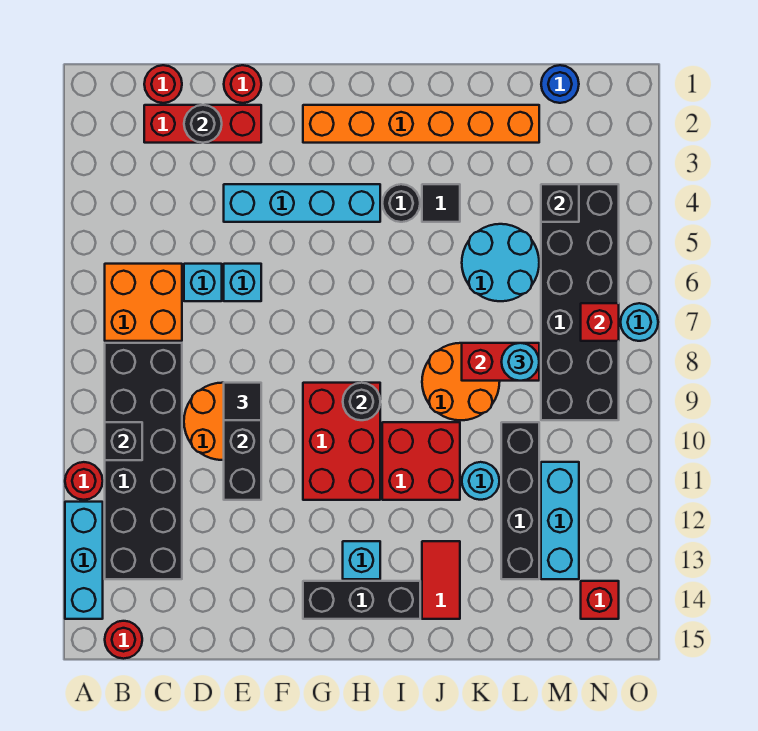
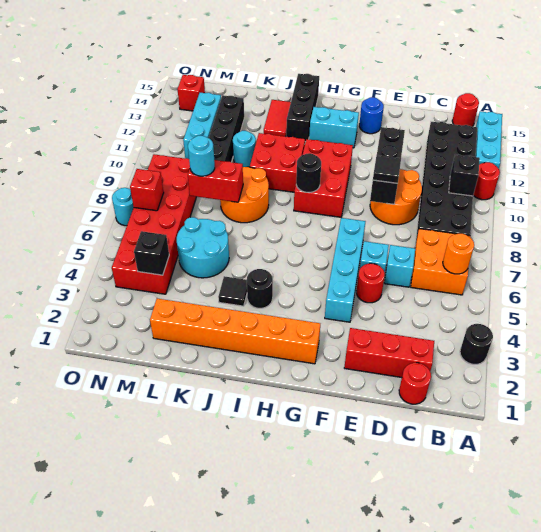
none -> orange round brick B6 level 2
black round brick D2 level 2 -> black round brick A3 level 1
red round brick E1 level 1 -> red round brick E5 level 1
cyan brick E4:H4 level 1 -> cyan brick F4:F7 level 1
black brick G14:I14 level 1 -> black brick I13:I15 level 1
cyan brick H13 level 1 -> cyan brick G13:H13 level 1
blue round brick M1 level 1 -> blue round brick F14 level 1
black brick M4:N9 level 1 -> red brick M4:N9 level 1

